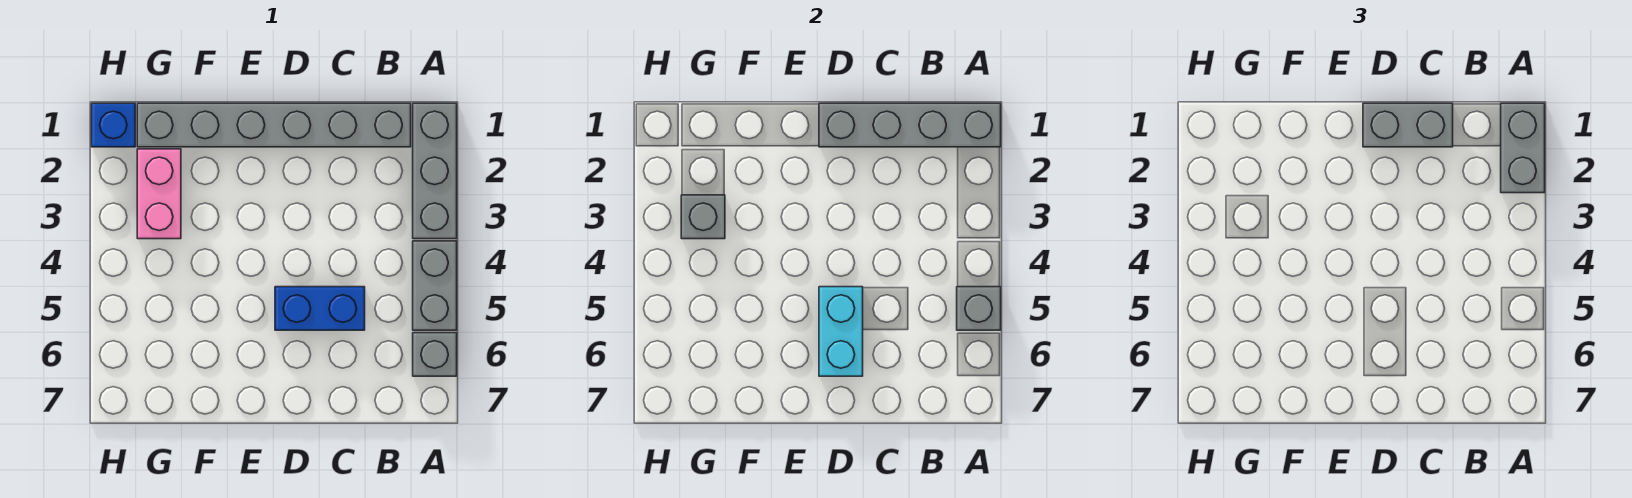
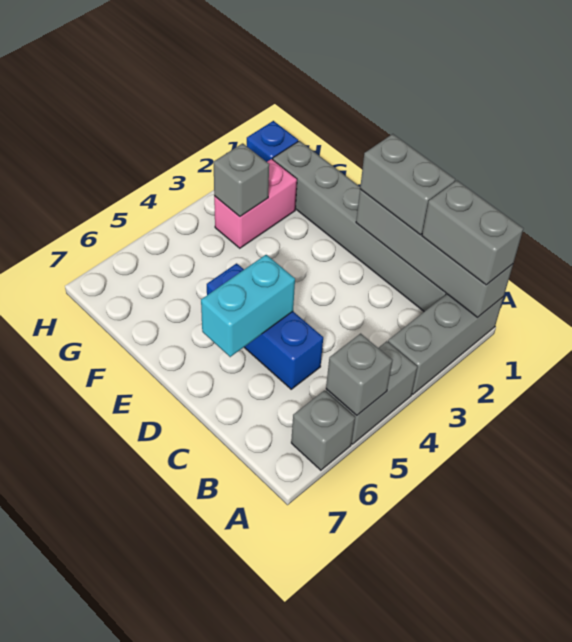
grey brick A1:A2 level 3 -> grey brick A1:B1 level 3
blue brick C5:D5 level 1 -> blue brick C5:E5 level 1

